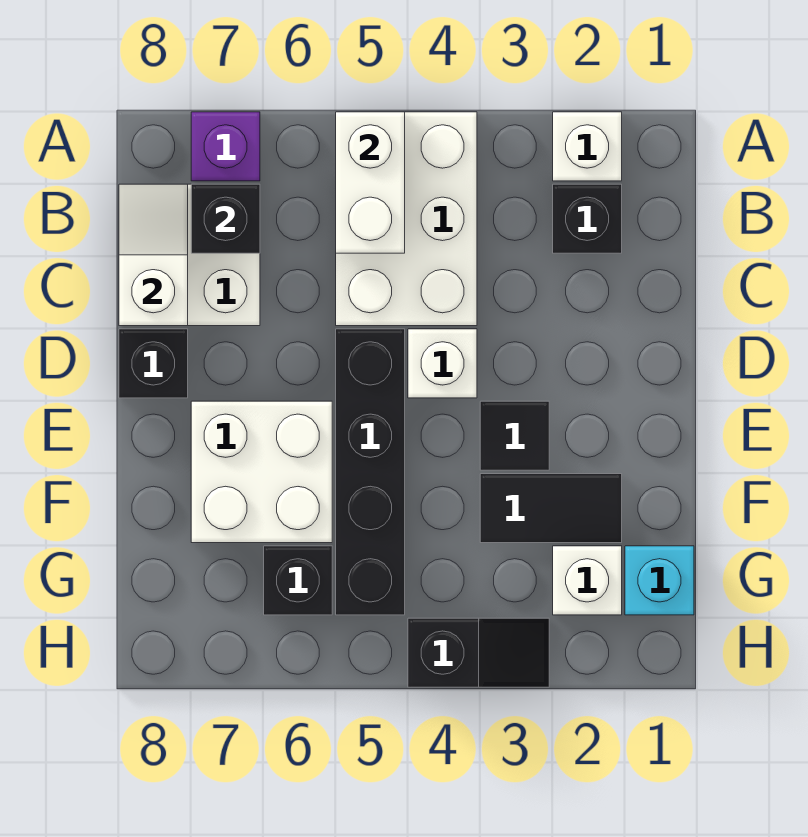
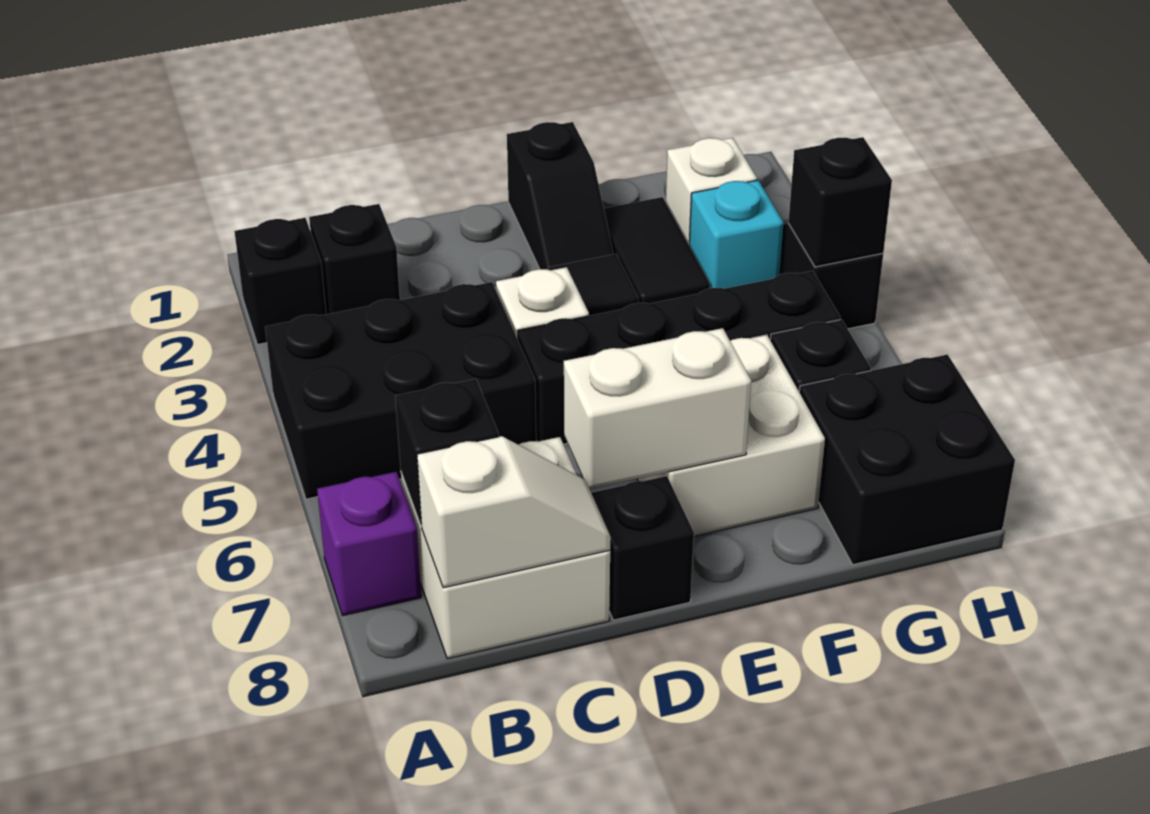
white brick A2 level 1 -> black brick A2 level 1
white brick A4:C5 level 1 -> black brick A4:C5 level 1
white brick A5:B5 level 2 -> white brick D7:E7 level 2
white slope B8:C8 level 2 top C -> white slope B8:C8 level 2 top B
none -> black slope E1:E2 level 1 top 1
cyan brick G1 level 1 -> cyan brick G3 level 1
none -> black brick G7:H8 level 1
none -> black brick H4 level 2

